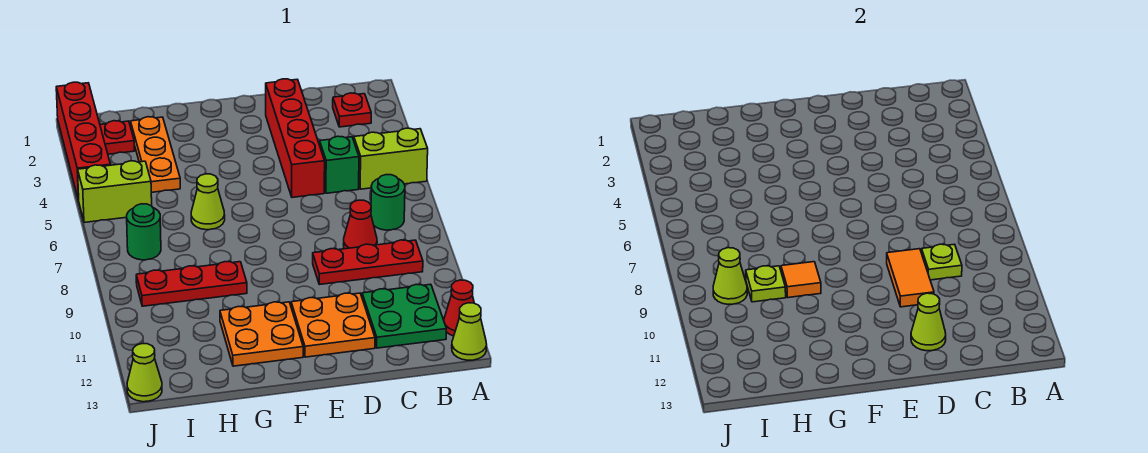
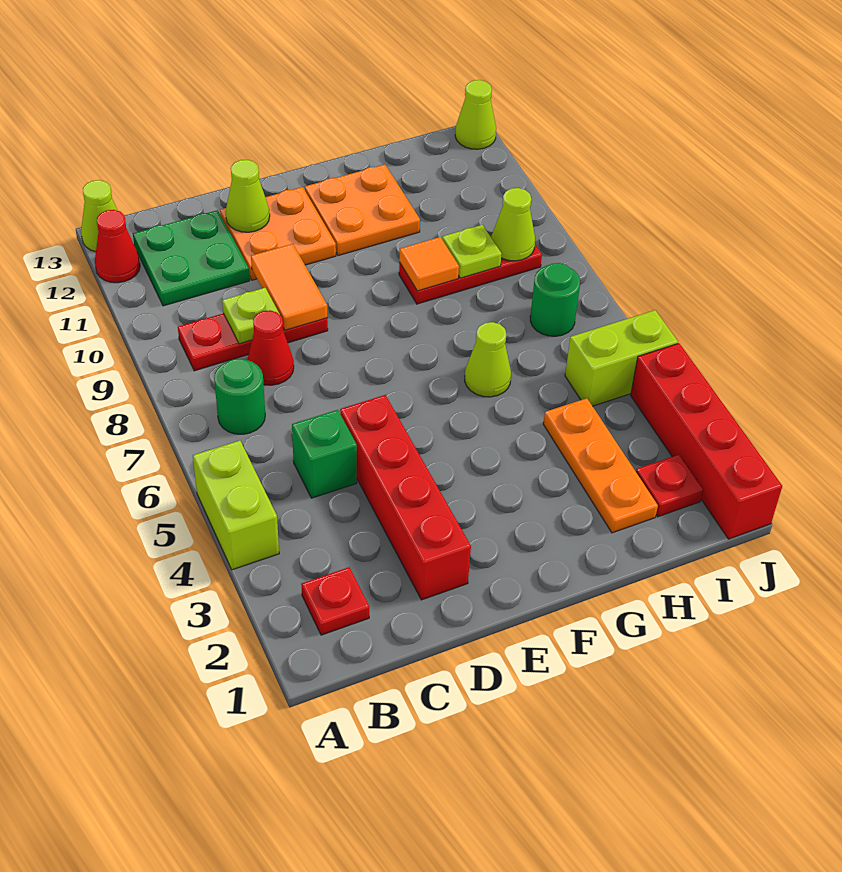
lime brick A5:B5 level 1 -> lime brick A4:A5 level 1

